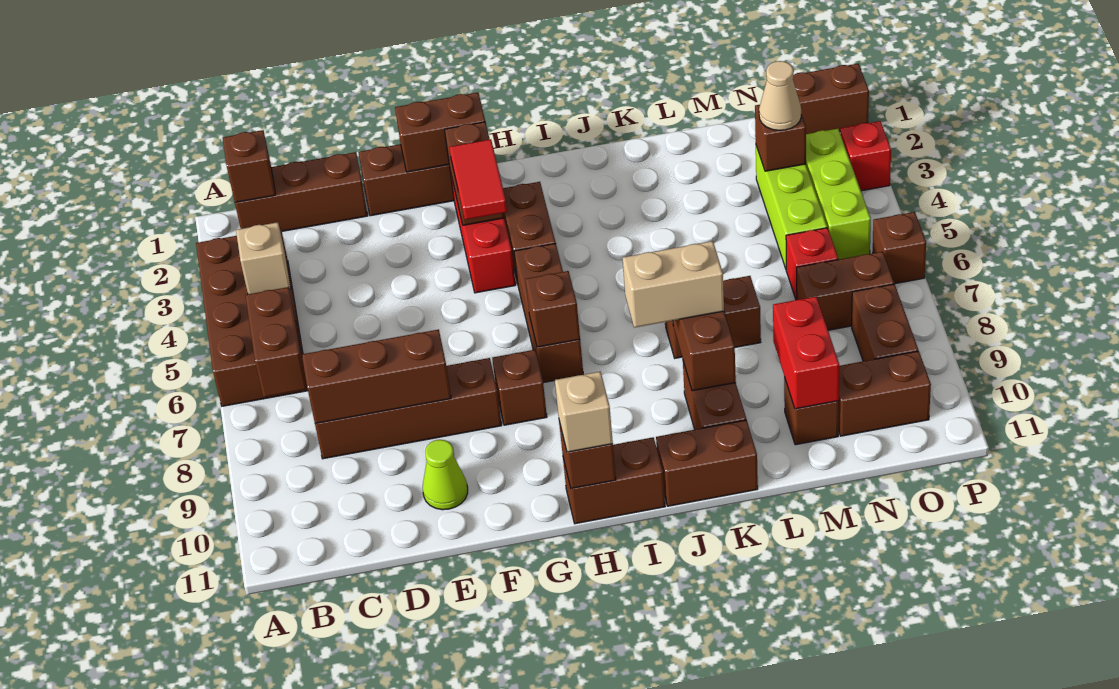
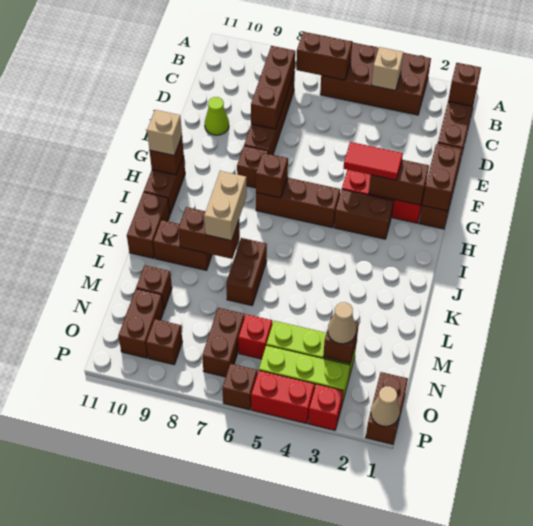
red brick M9:M10 level 2 -> red brick P4:P5 level 1
brown brick O8:O9 level 1 -> brown brick O9 level 1
none -> tan cone P1 level 2

